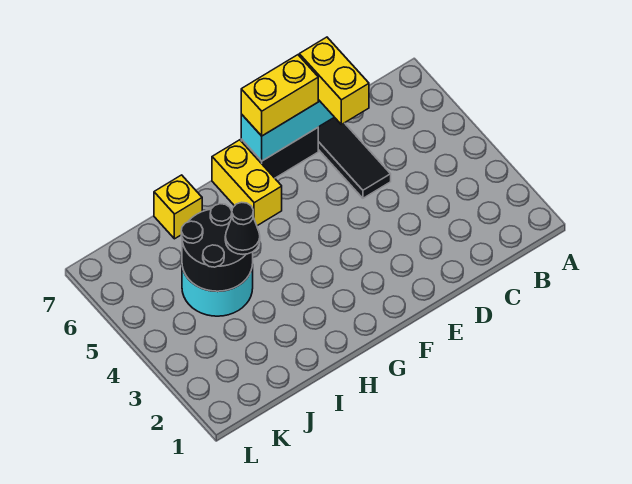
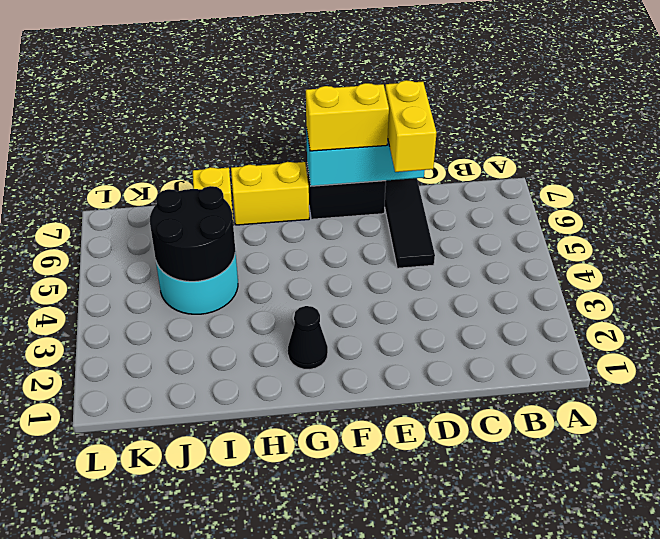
yellow brick G6:G7 level 1 -> yellow brick G7:H7 level 1
black cone I4 level 3 -> black cone G2 level 1

